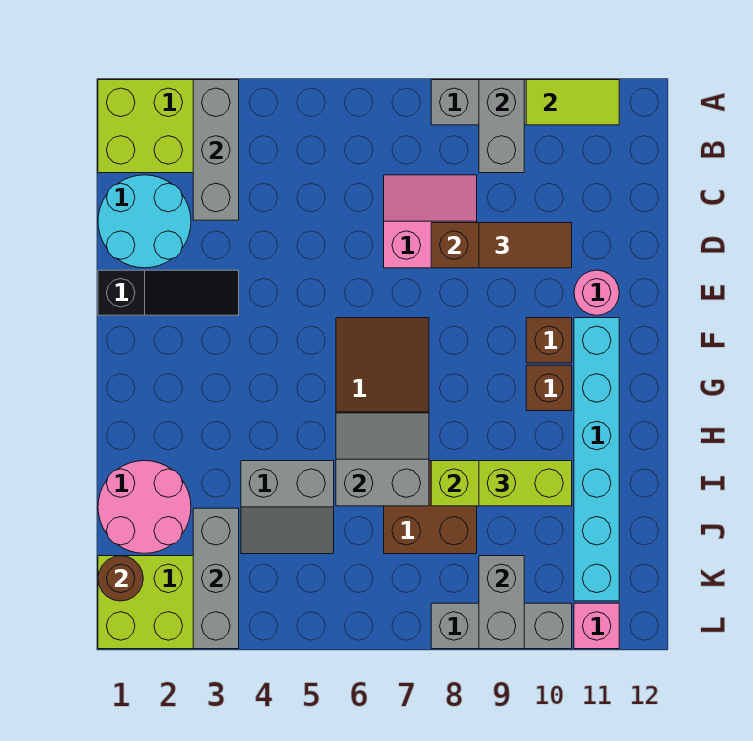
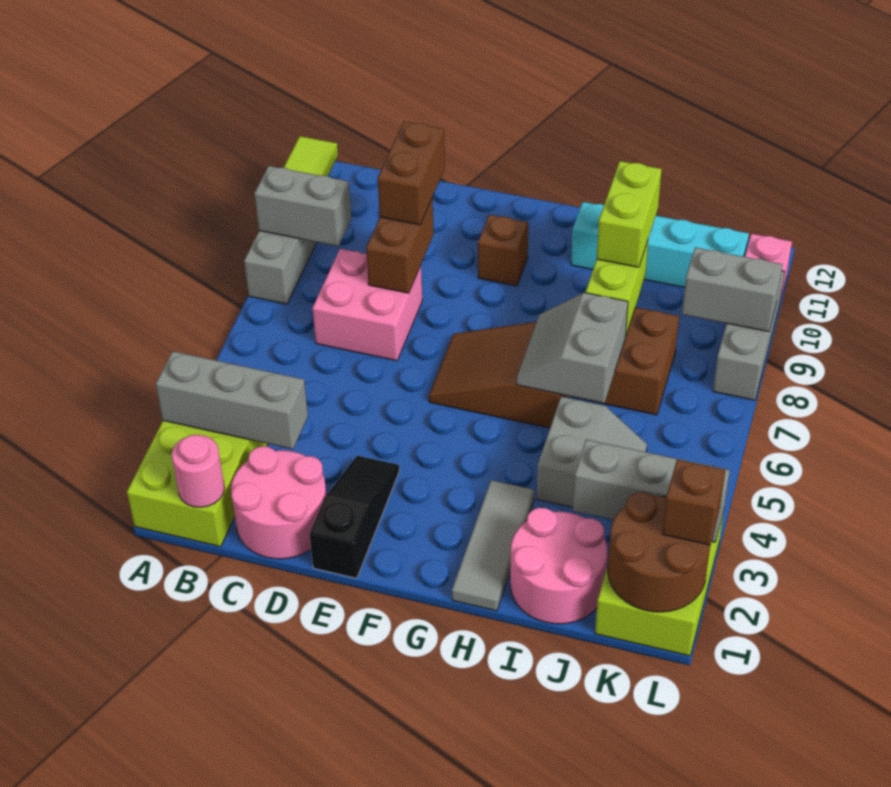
cyan round brick C1:D2 level 1 -> pink round brick C1:D2 level 1
pink slope C7:D8 level 1 top D -> pink brick C7:D8 level 1
brown tile D9:D10 level 3 -> brown brick D9:D10 level 3
pink round brick E11 level 1 -> pink round brick B1 level 2
cyan brick F11:K11 level 1 -> cyan brick H11:K11 level 1
brown brick G10 level 1 -> brown brick L2 level 3
none -> grey tile H1:H3 level 1
brown round brick K1 level 2 -> brown round brick K1:L2 level 2

